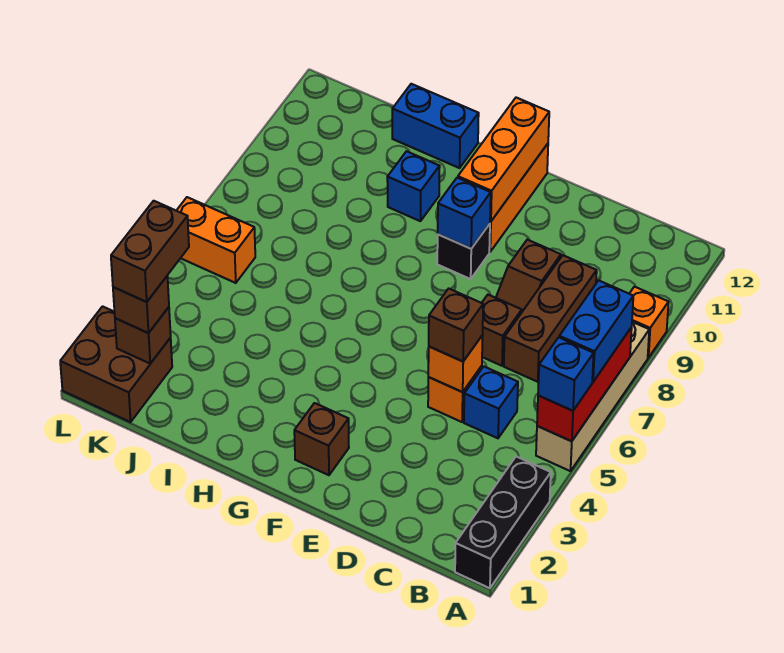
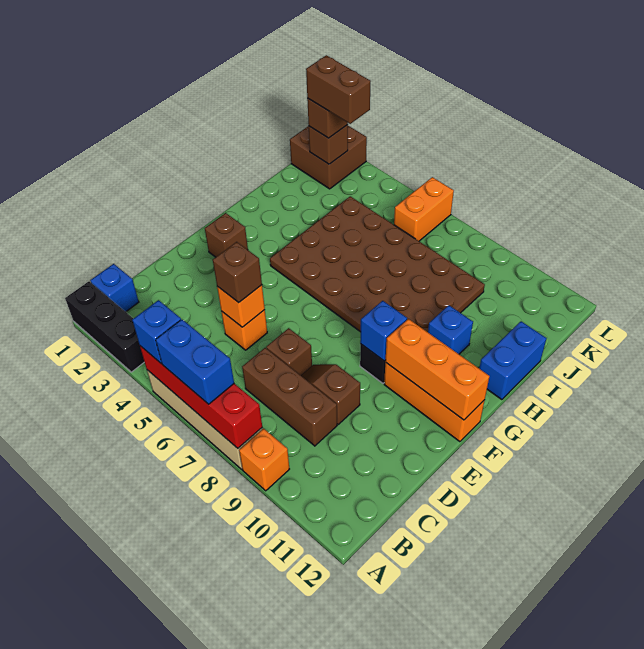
red brick A5:A7 level 2 -> red brick A5:A8 level 2
blue brick C5 level 1 -> blue brick B1 level 1
none -> brown plate G4:J9 level 1

